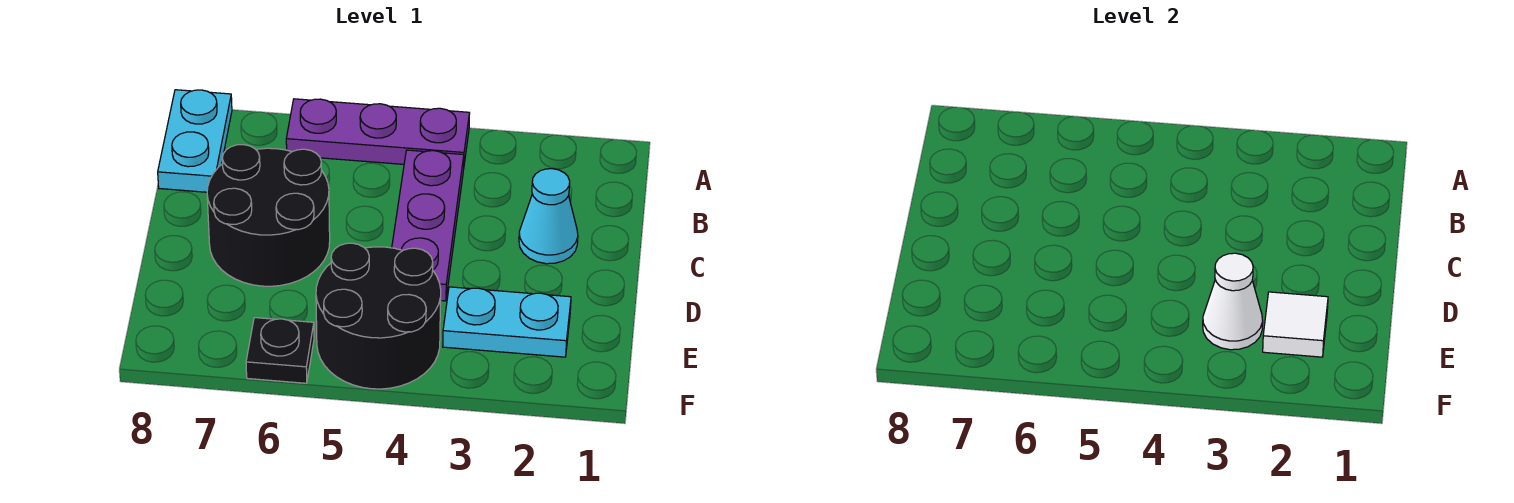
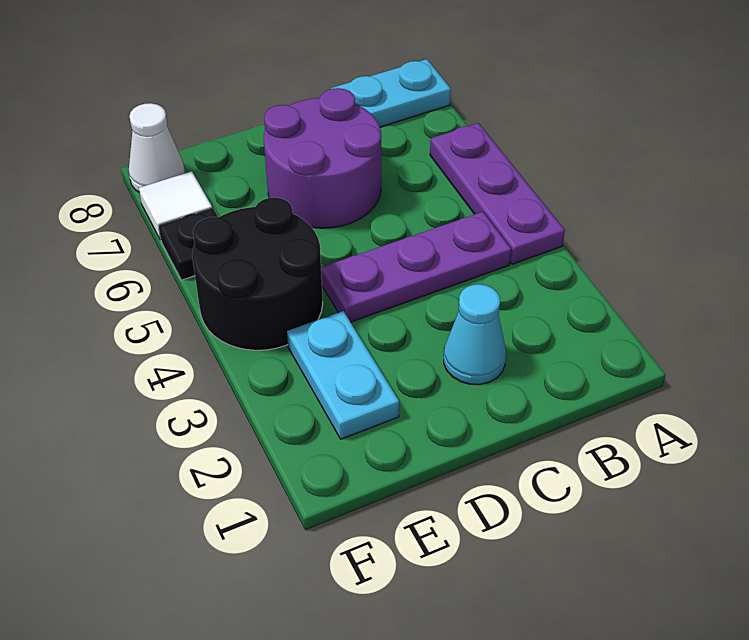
black round brick C6:D7 level 1 -> purple round brick C6:D7 level 1
white tile E2 level 2 -> white tile F7 level 1
white cone E3 level 2 -> white cone F8 level 1

